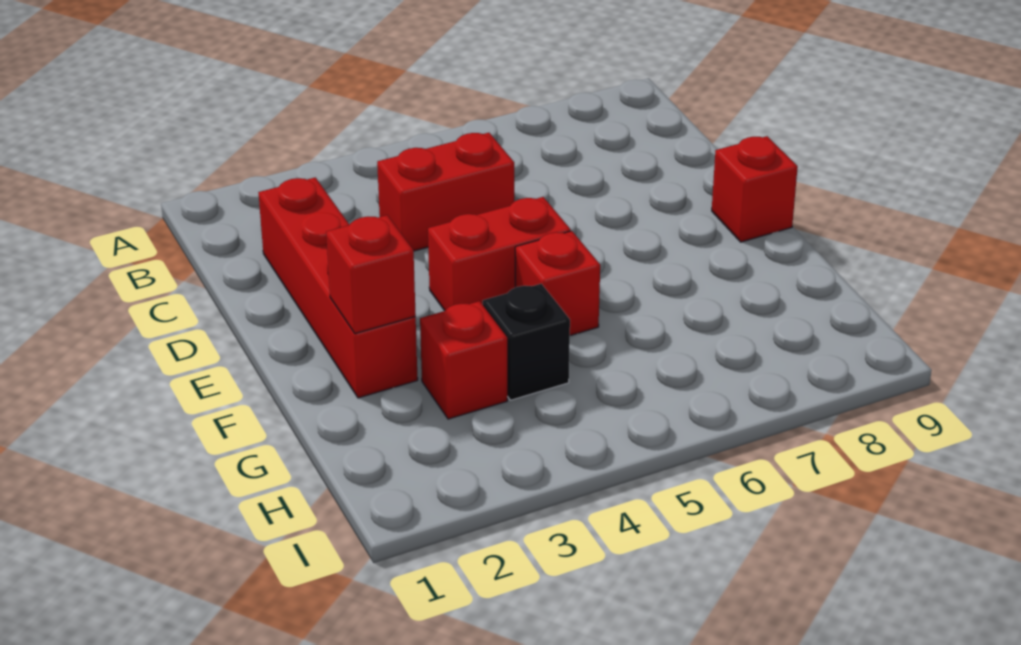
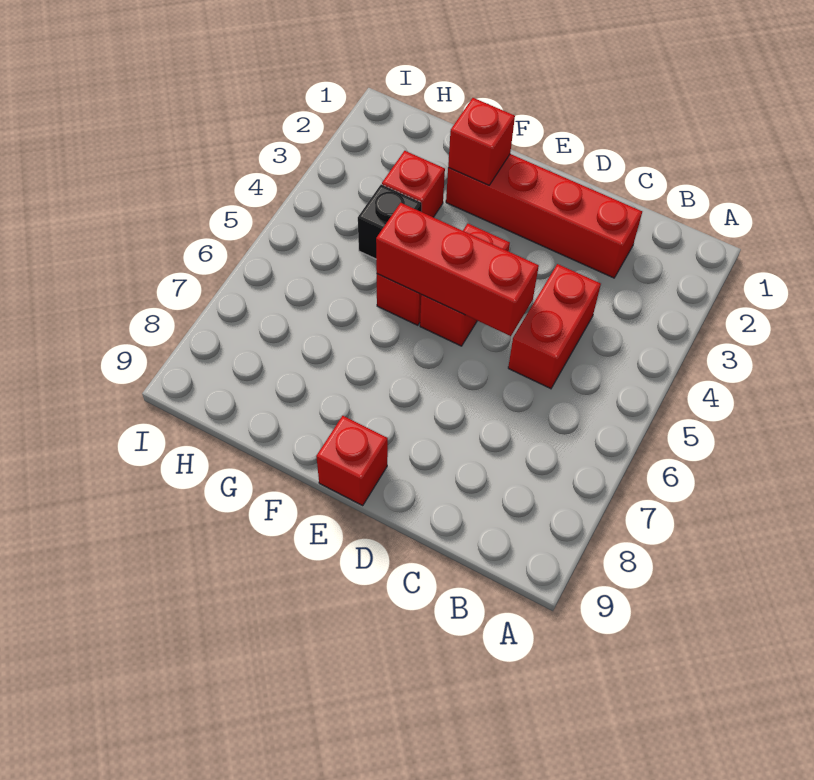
none -> red brick D5:F5 level 2

